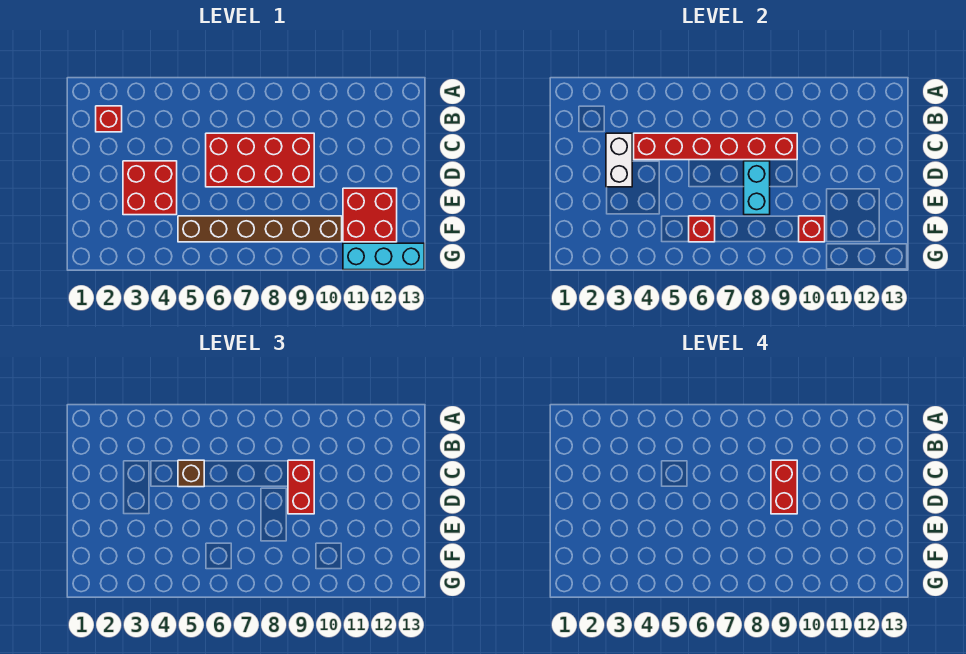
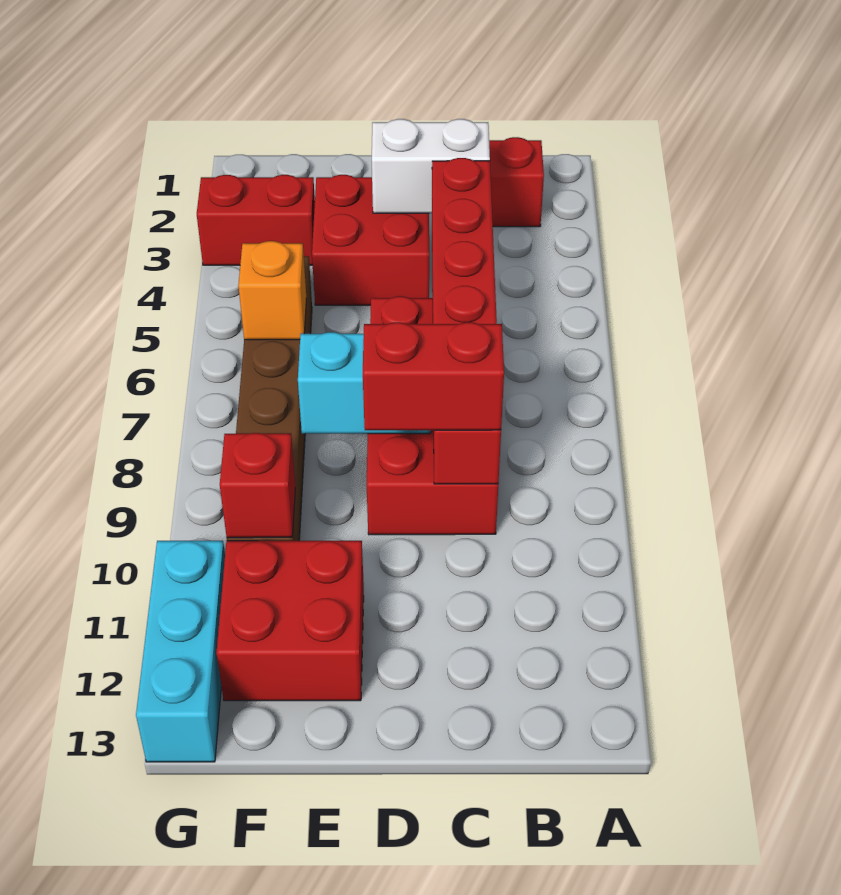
brown brick C5 level 3 -> none
red brick C9:D9 level 4 -> red brick F3:G3 level 1
red brick F6 level 2 -> orange brick F6 level 2

